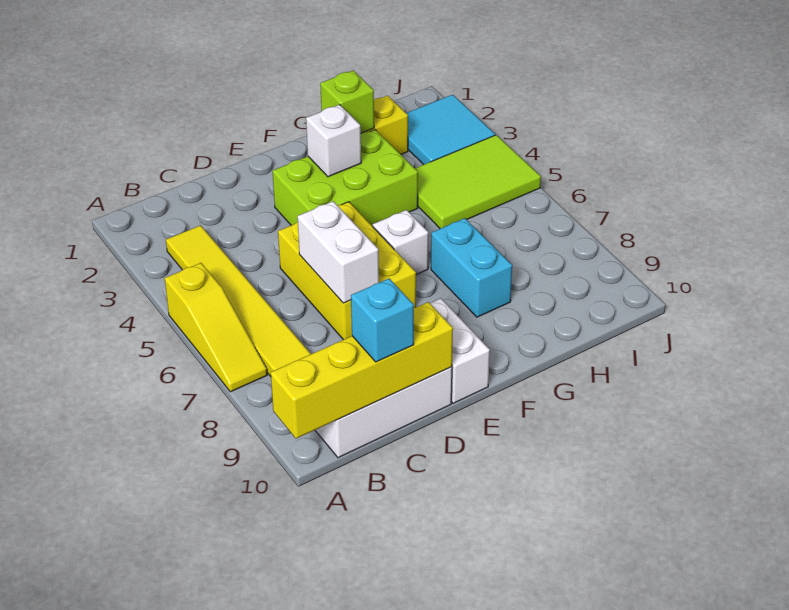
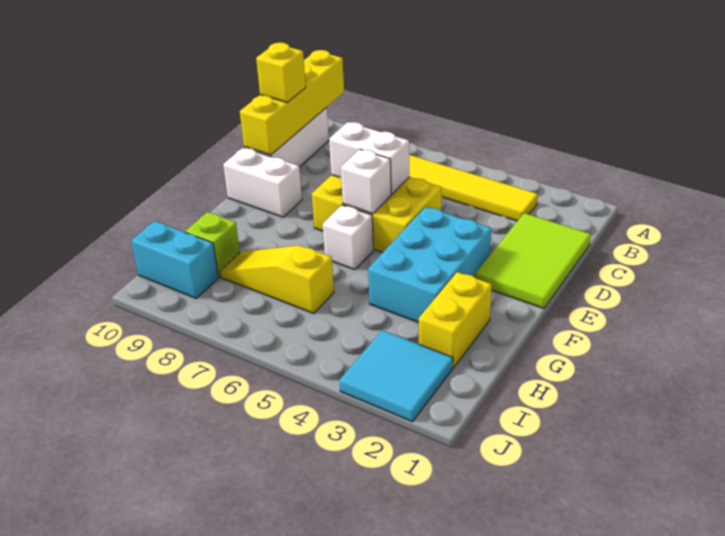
yellow slope A5:A7 level 1 top 5 -> yellow slope H6:H8 level 1 top 6
cyan brick C10 level 3 -> yellow brick C10 level 3
lime brick E3:G4 level 1 -> cyan brick E3:G4 level 1
white brick F3 level 2 -> white brick E6 level 2
lime brick G2 level 2 -> lime brick H9 level 1
cyan brick G7:G8 level 1 -> cyan brick I9:I10 level 1
lime tile H4:J5 level 1 -> lime tile C1:E2 level 1

